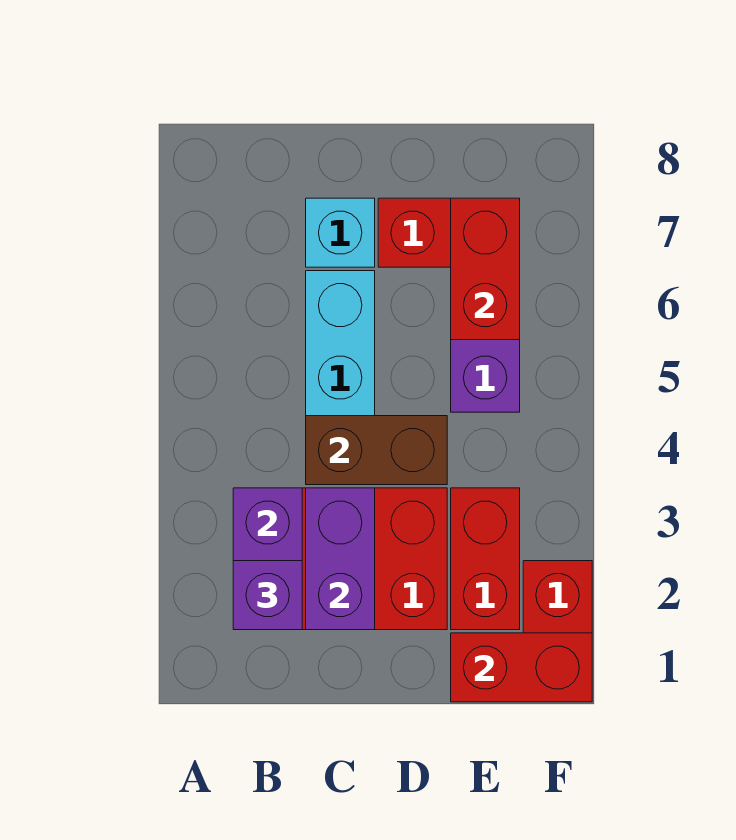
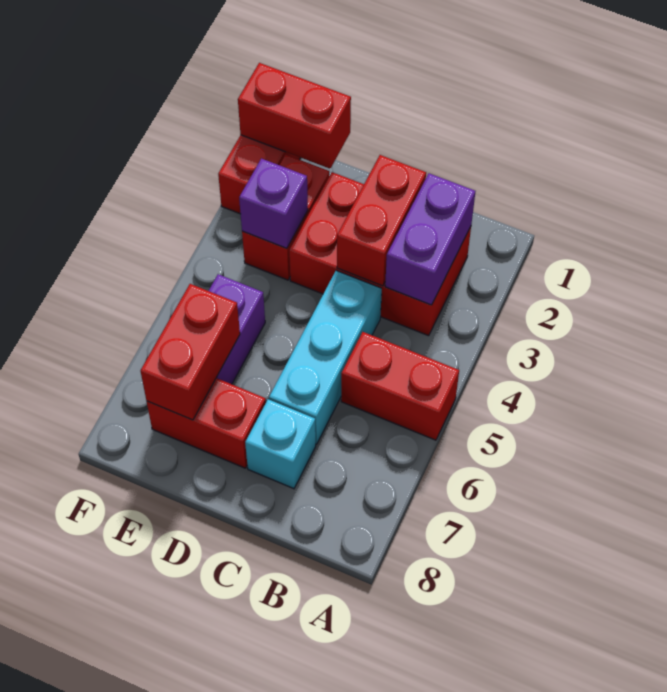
none -> red brick A5:B5 level 1
purple brick B2 level 3 -> purple brick E3 level 2
purple brick C2:C3 level 2 -> red brick C2:C3 level 2
brown brick C4:D4 level 2 -> none

